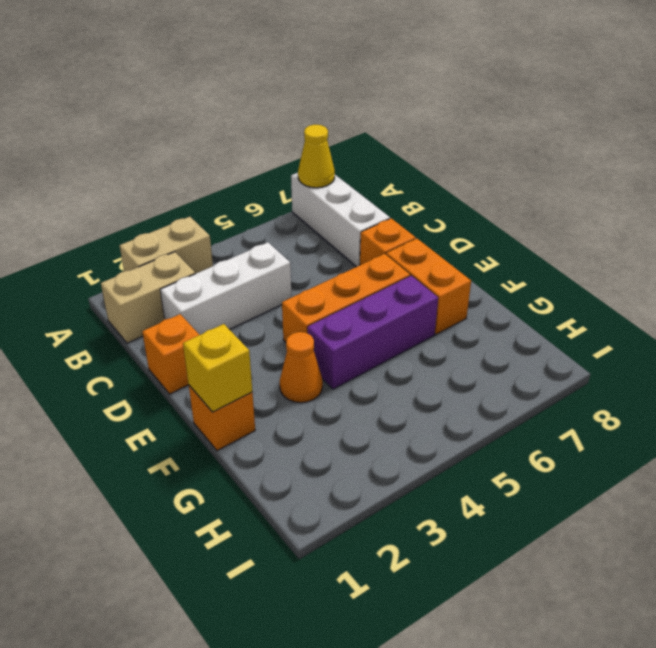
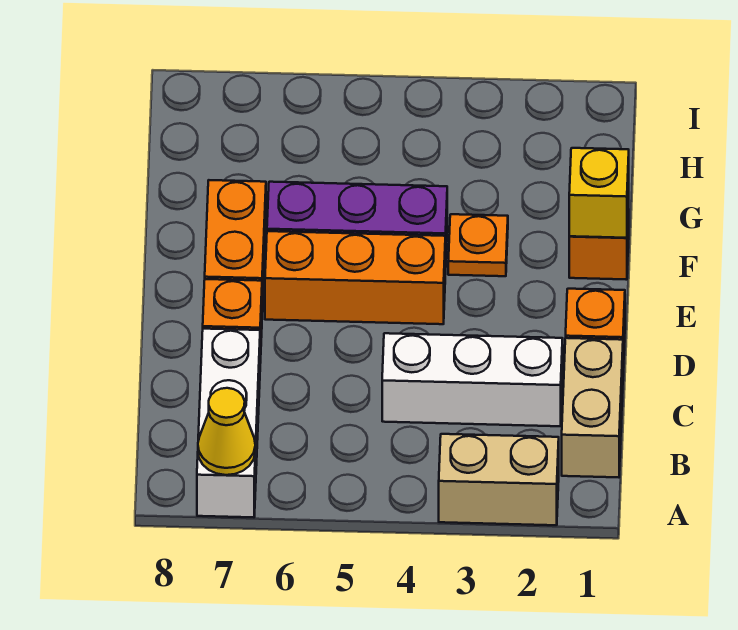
tan brick B1:B2 level 1 -> tan brick B1:C1 level 1
orange cone F3 level 1 -> orange plate F3 level 1

